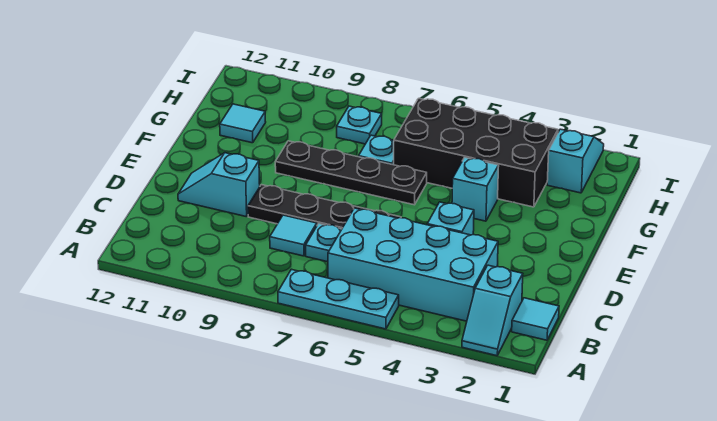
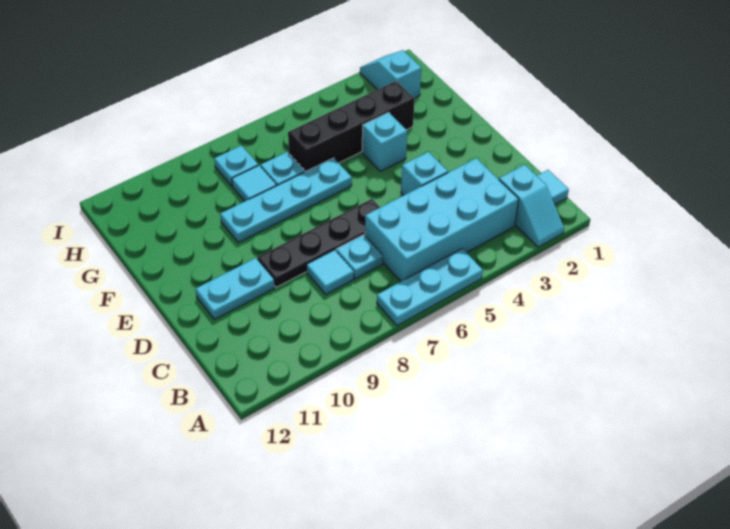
cyan slope D10:D11 level 1 top 10 -> cyan plate D10:D11 level 1
black plate F6:F9 level 1 -> cyan plate F6:F9 level 1
black brick G3:H6 level 1 -> black brick G3:G6 level 1
cyan tile G11 level 1 -> cyan tile G8 level 1

